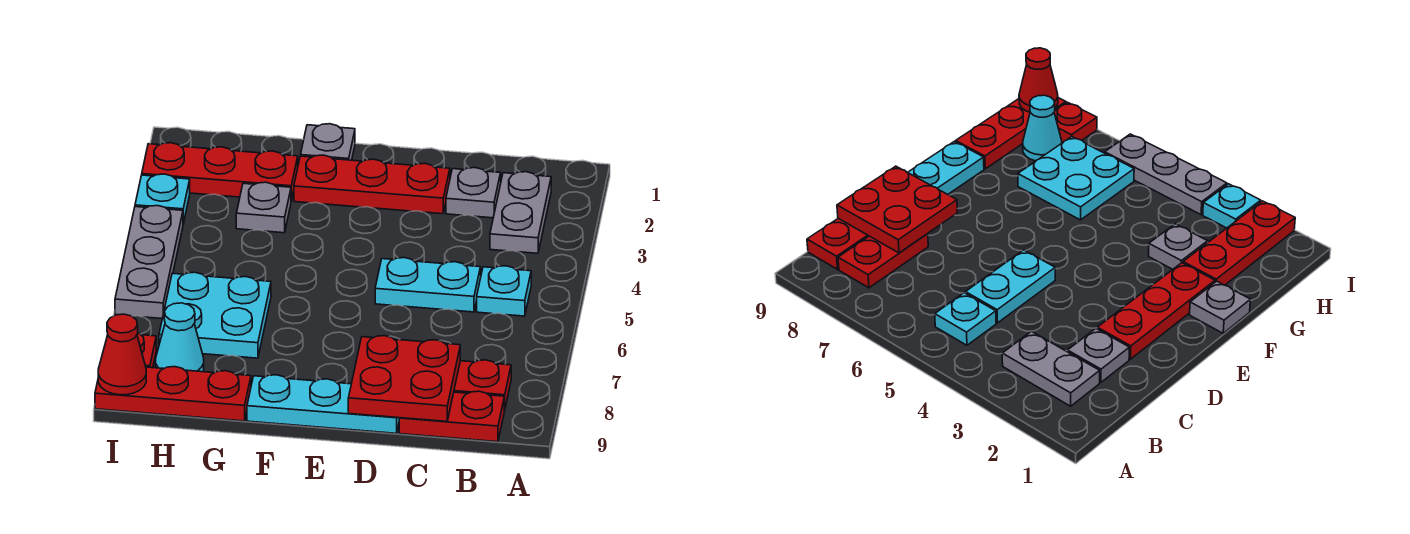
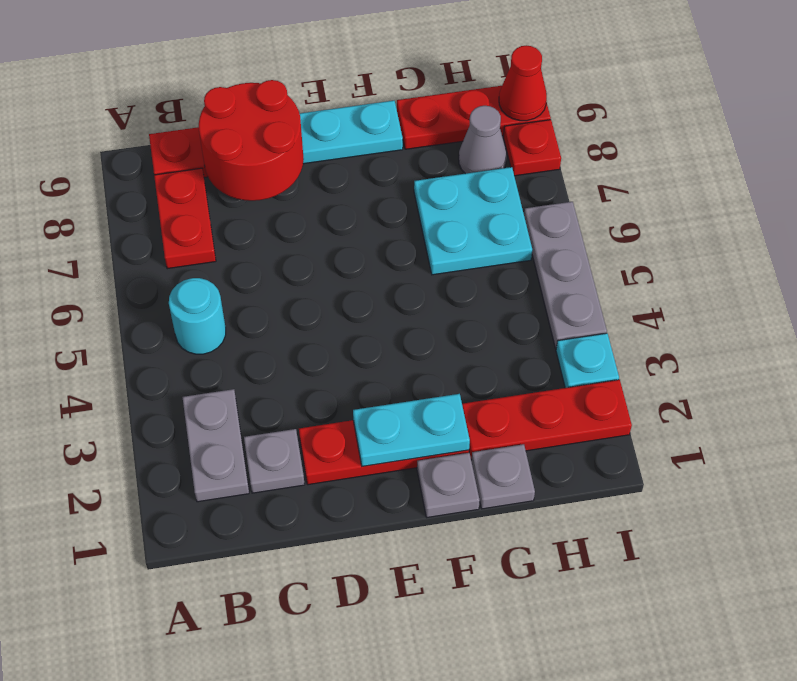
cyan plate B5 level 1 -> cyan round brick B5 level 1
red plate B8:C8 level 1 -> red plate B7:B8 level 1
cyan plate C5:D5 level 1 -> cyan plate E2:F2 level 2
red plate C8:D9 level 2 -> red round brick C8:D9 level 2
grey plate G3 level 1 -> grey plate G1 level 1
cyan cone H8 level 1 -> grey cone H8 level 1

